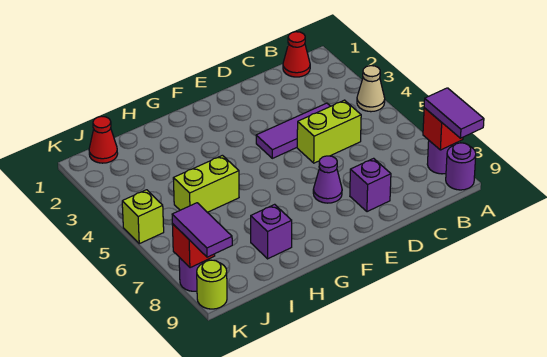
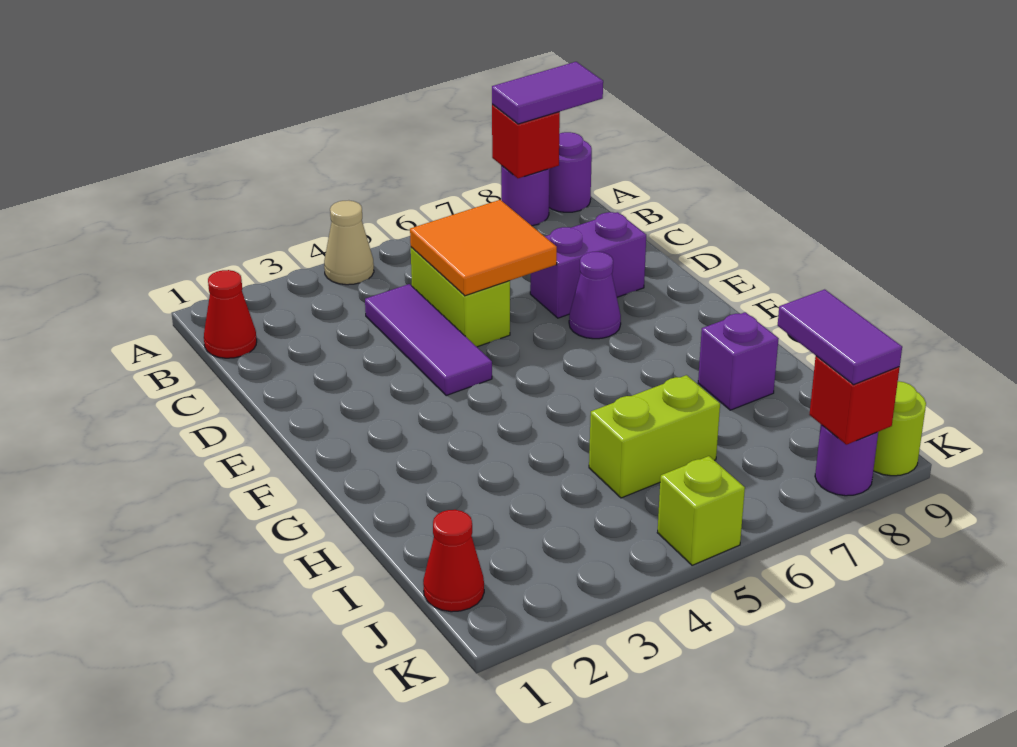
none -> orange tile C5:D6 level 2
purple brick D8 level 1 -> purple brick D7:D8 level 1
lime brick H5:I5 level 1 -> lime brick I5:I6 level 1
purple tile K8:K9 level 3 -> purple tile J8:K8 level 3

